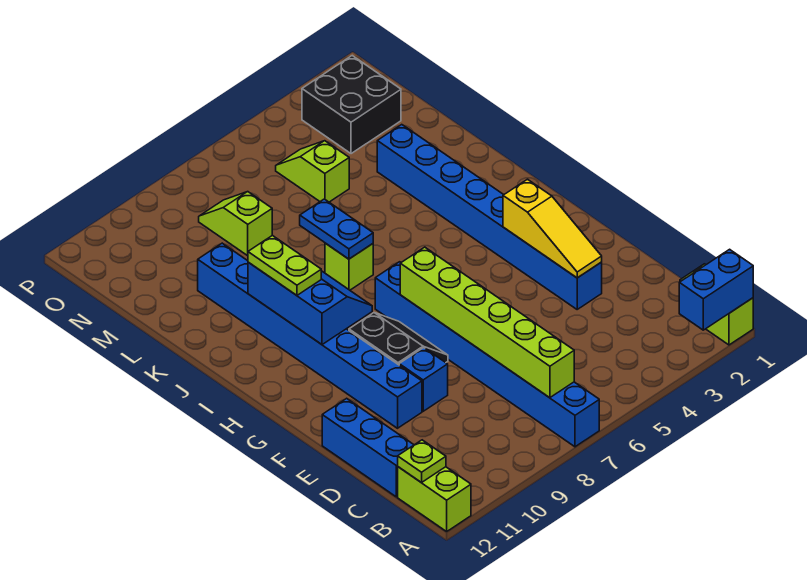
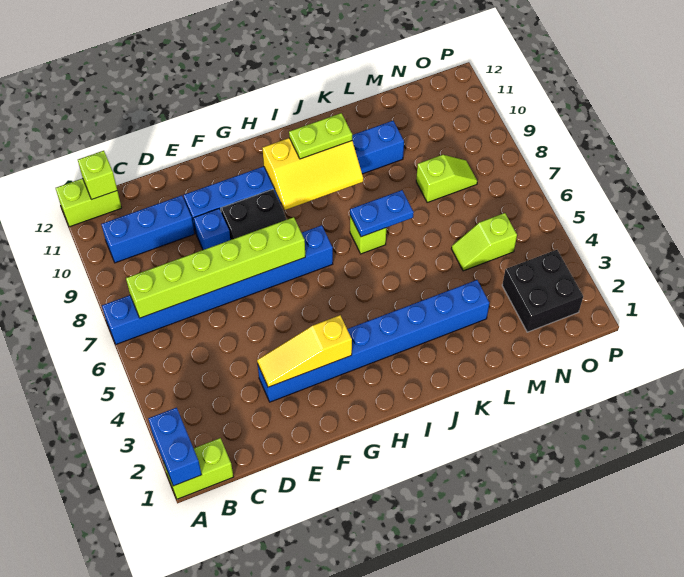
lime plate B12 level 2 -> lime brick B12 level 2
blue brick C12:E12 level 1 -> blue brick B10:D10 level 1
blue slope H9:J10 level 2 top 10 -> yellow slope H9:J10 level 2 top 10
lime slope M5:N5 level 1 top M -> lime slope M5:N5 level 1 top N

